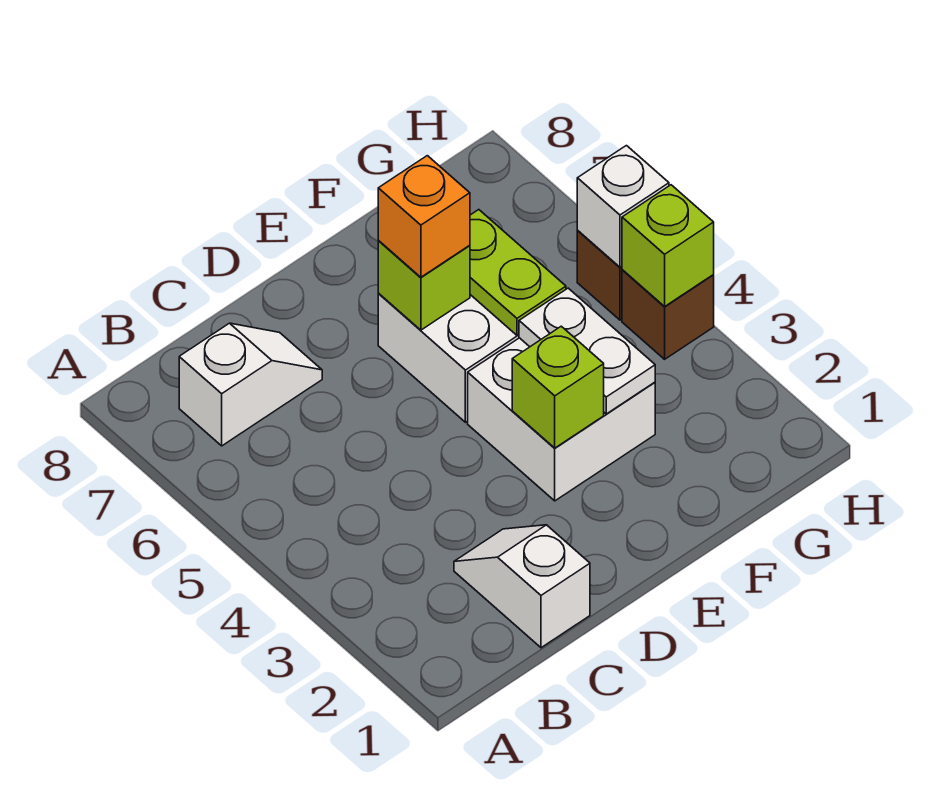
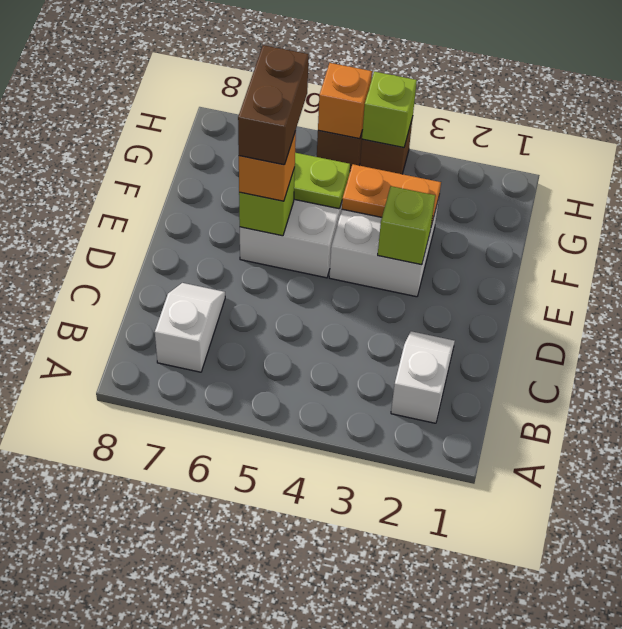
white slope C1:C2 level 1 top 1 -> white slope B2:C2 level 1 top B
none -> brown brick E6:F6 level 4
white plate F3:F4 level 2 -> orange plate F3:F4 level 2
white brick H5 level 2 -> orange brick H5 level 2

